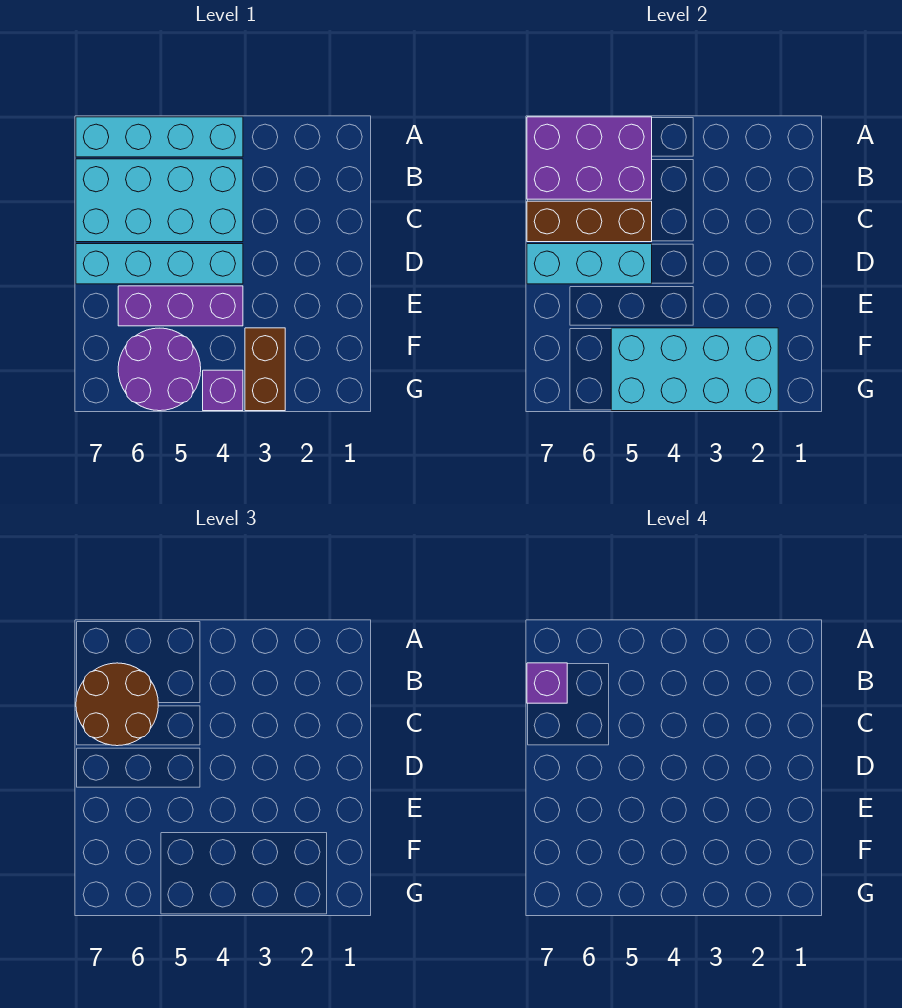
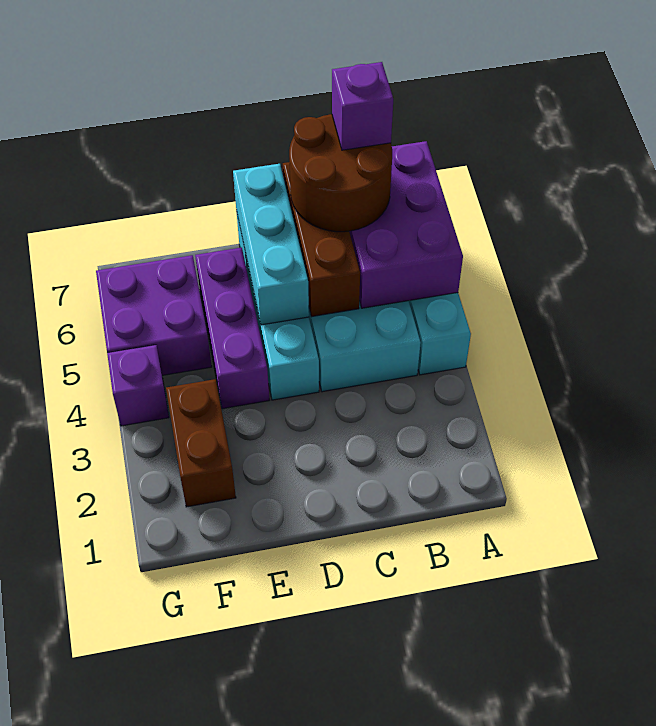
cyan brick F2:G5 level 2 -> none
brown brick F3:G3 level 1 -> brown brick F2:F3 level 1
purple round brick F5:G6 level 1 -> purple brick F5:G6 level 1

